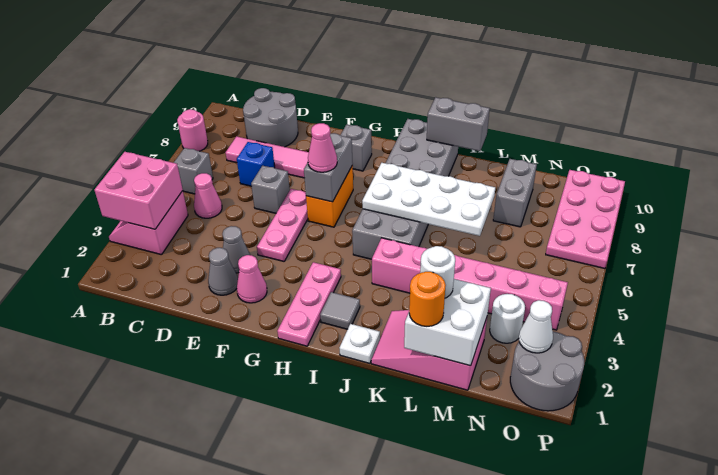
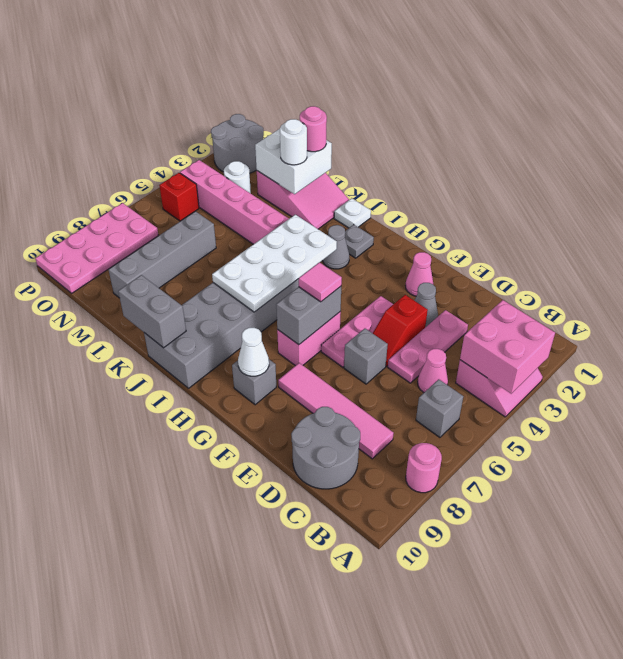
blue brick D7 level 1 -> none
grey cone E2 level 1 -> grey cone I3 level 1
none -> red slope E4:E5 level 1 top 4
orange brick G6:G7 level 1 -> pink brick G6:G7 level 1
pink cone G6 level 3 -> pink tile G6 level 3
pink plate H1:H3 level 1 -> pink plate D3:D5 level 1
grey tile I2 level 1 -> grey plate I2 level 1
white plate I6:L7 level 2 -> white plate I4:J7 level 2
orange round brick L1 level 3 -> pink round brick L1 level 3
grey brick M8:M9 level 1 -> grey brick M6:M9 level 1
white cone O2 level 2 -> white cone G9 level 2
none -> red brick O5 level 1

